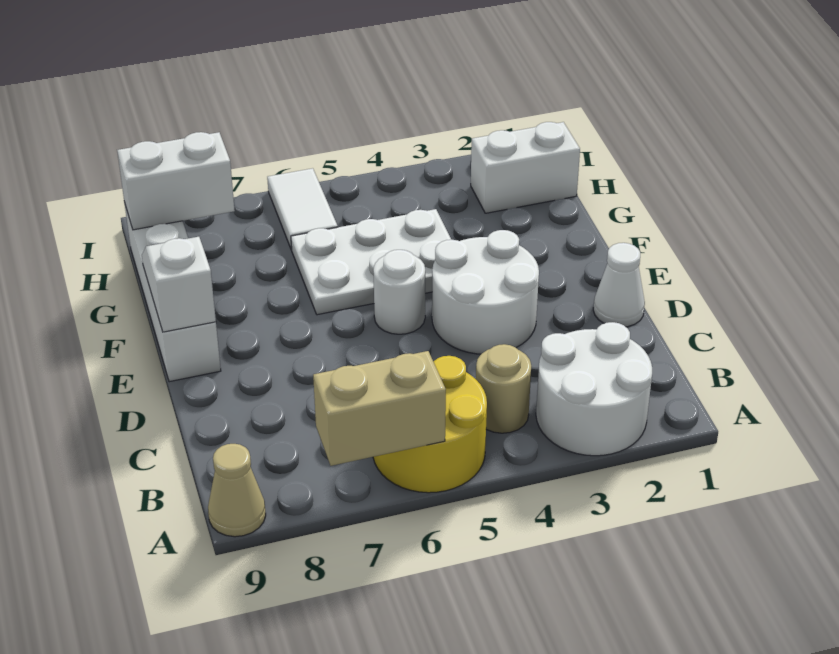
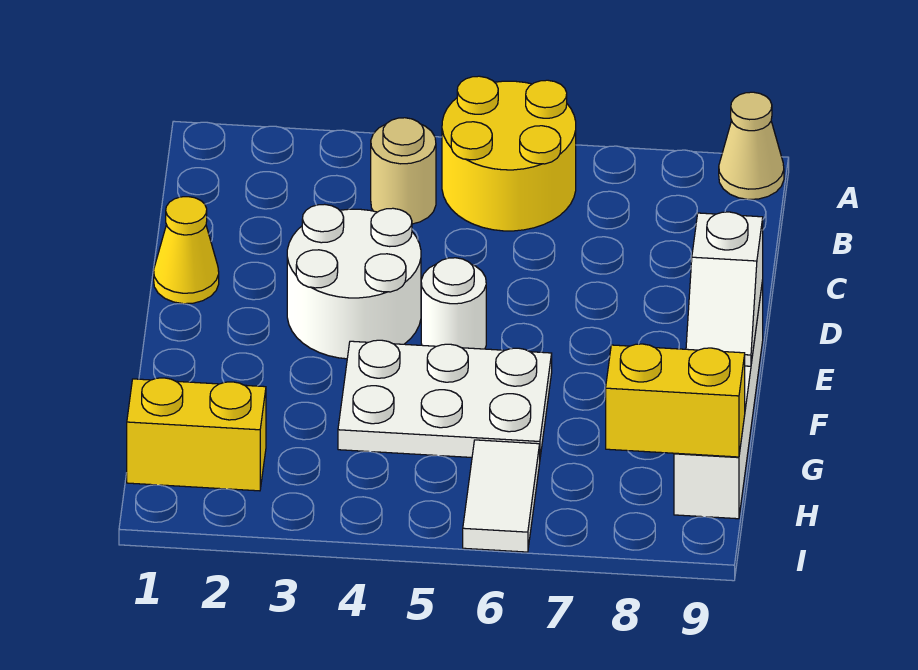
white round brick A2:B3 level 1 -> none
tan brick A6:A7 level 2 -> none
white cone D1 level 1 -> yellow cone D1 level 1
white brick H1:H2 level 1 -> yellow brick H1:H2 level 1
white brick H8:H9 level 2 -> yellow brick H8:H9 level 2

